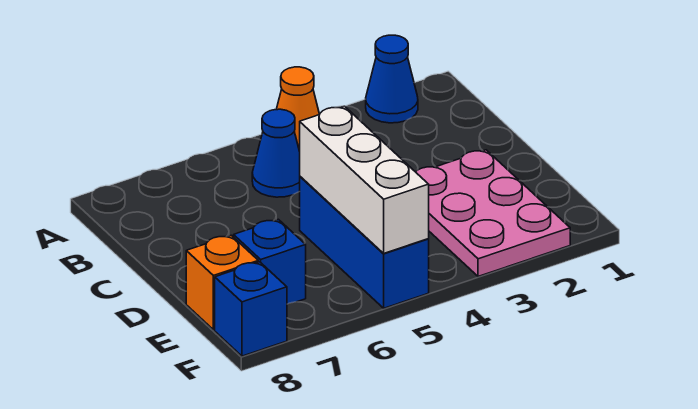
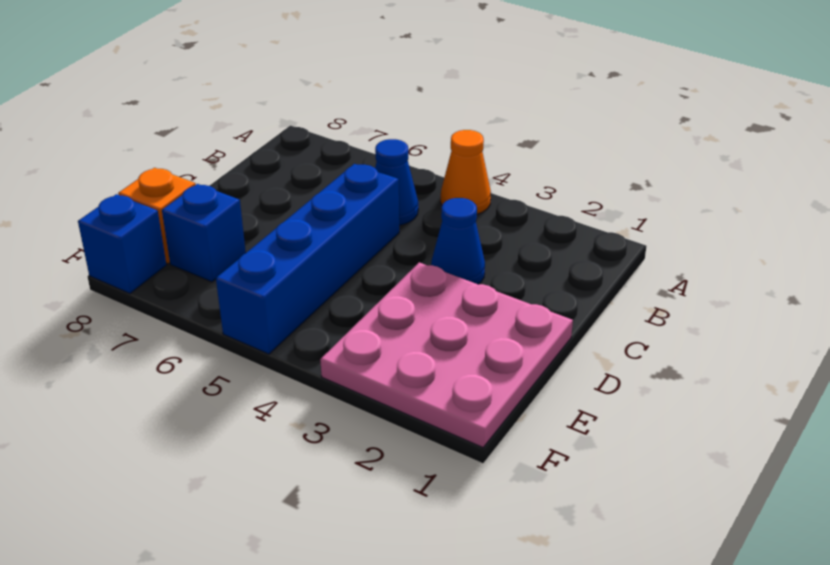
blue cone A2 level 1 -> blue cone C3 level 1
pink plate D2:F3 level 1 -> pink plate D1:F3 level 1
blue brick D5:F5 level 1 -> blue brick C5:F5 level 1
white brick D5:F5 level 2 -> none

